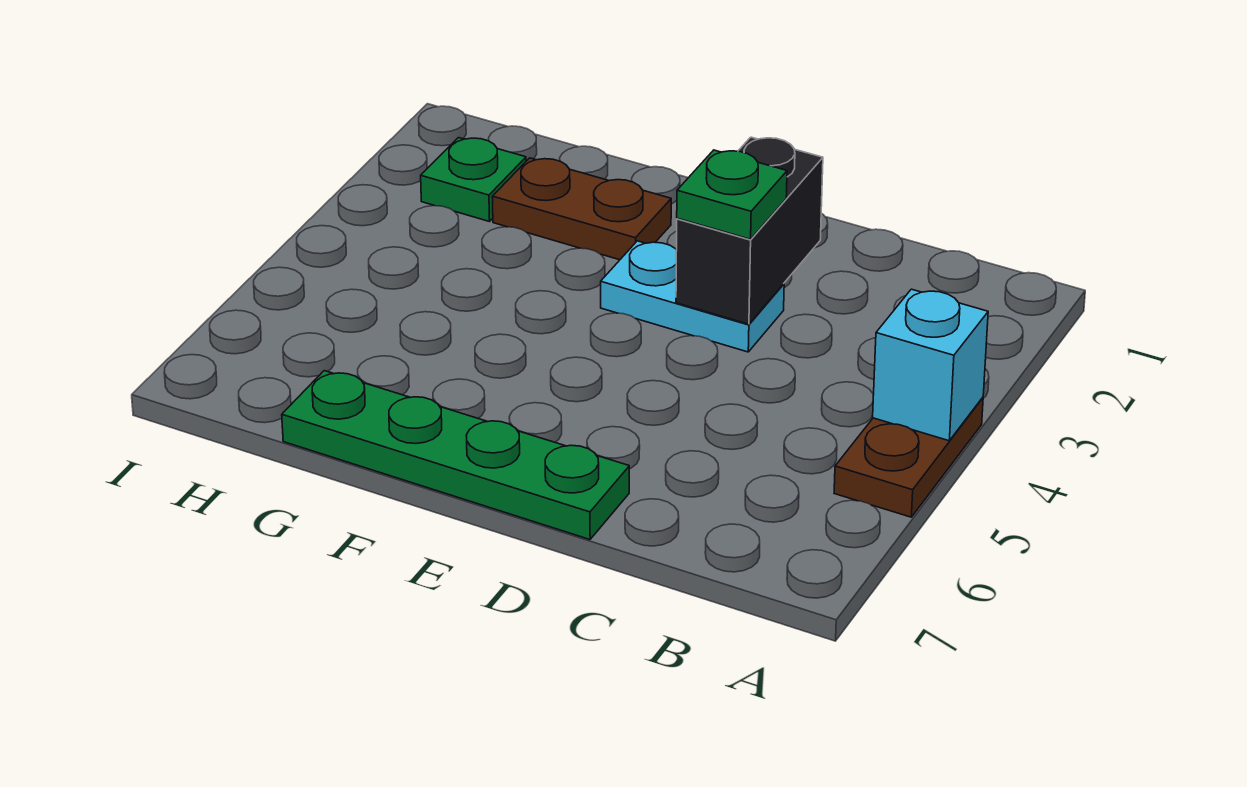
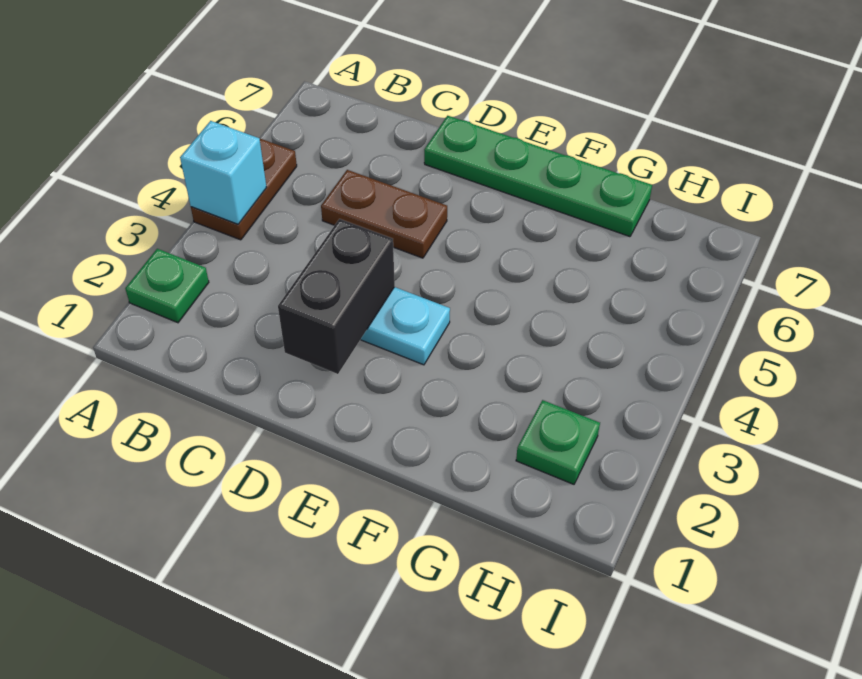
green plate D3 level 3 -> green plate A2 level 1
brown plate F2:G2 level 1 -> brown plate C5:D5 level 1

